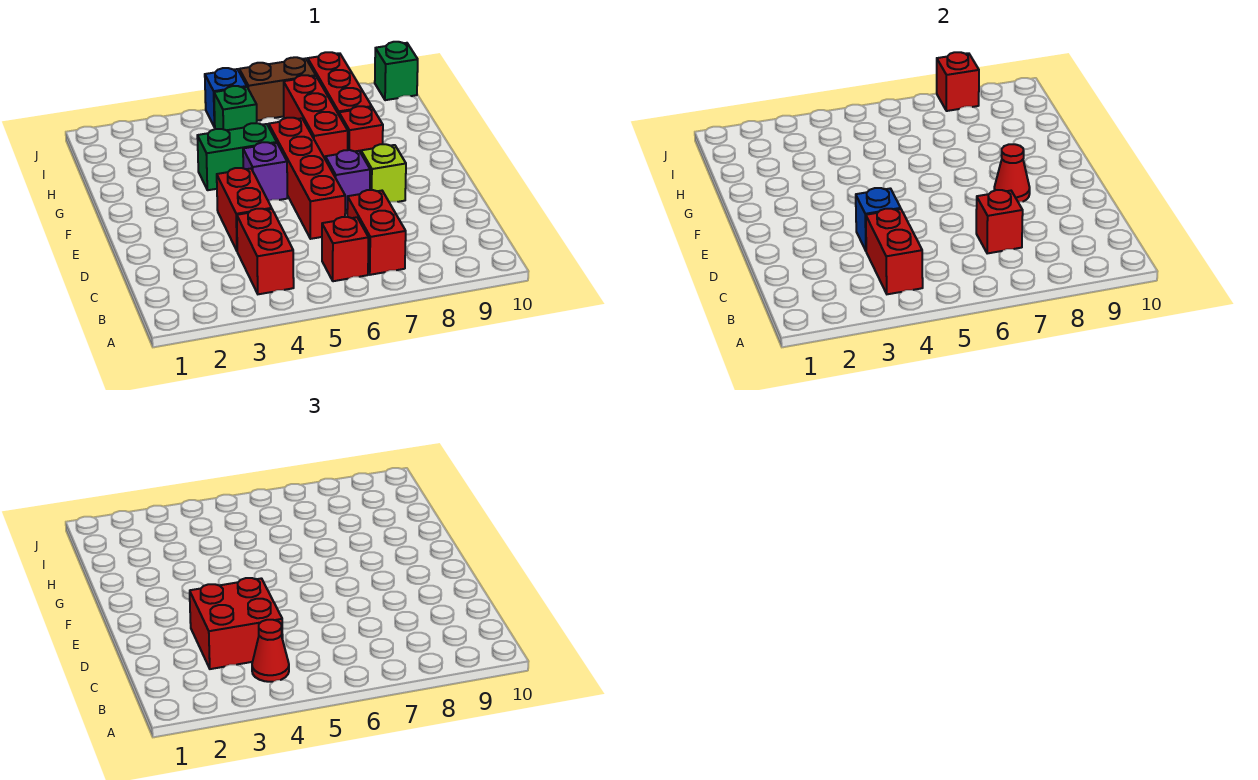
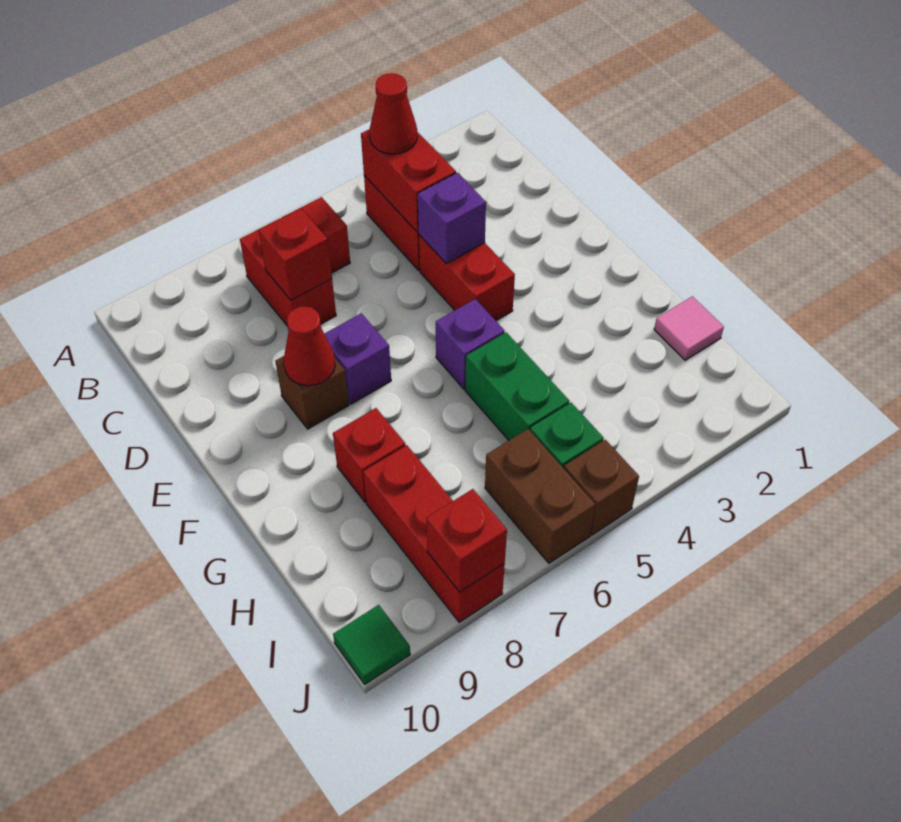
red brick C3:D4 level 3 -> none
blue brick D4 level 2 -> purple brick D4 level 2
red brick D6:G6 level 1 -> none
lime brick E8 level 1 -> brown brick E8 level 1
green brick G4:G5 level 1 -> green brick G5:H5 level 1
red brick G7:I7 level 1 -> none
none -> pink tile H1 level 1
blue brick J5 level 1 -> brown brick J5 level 1
brown brick J6:J7 level 1 -> brown brick I6:J6 level 1
green brick J10 level 1 -> green tile J10 level 1

